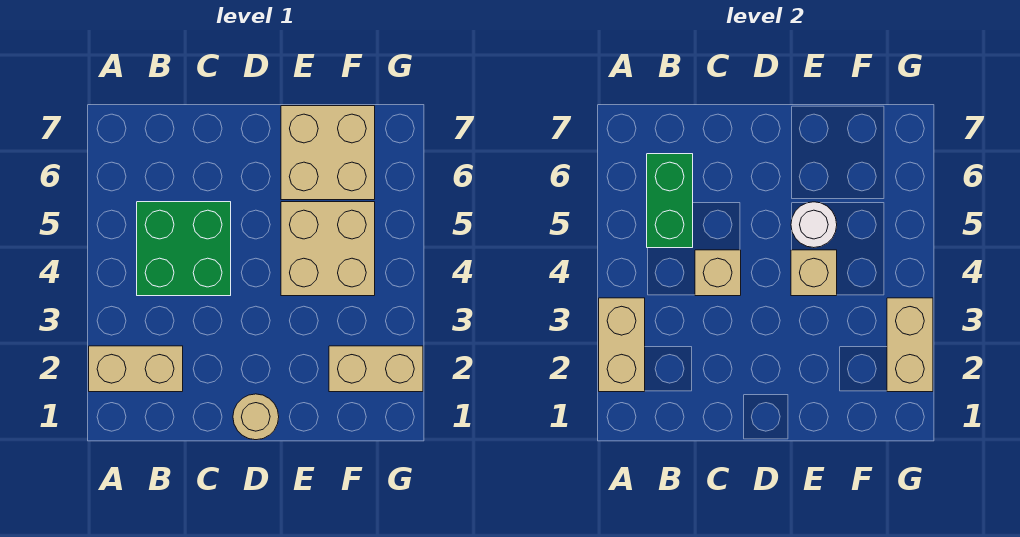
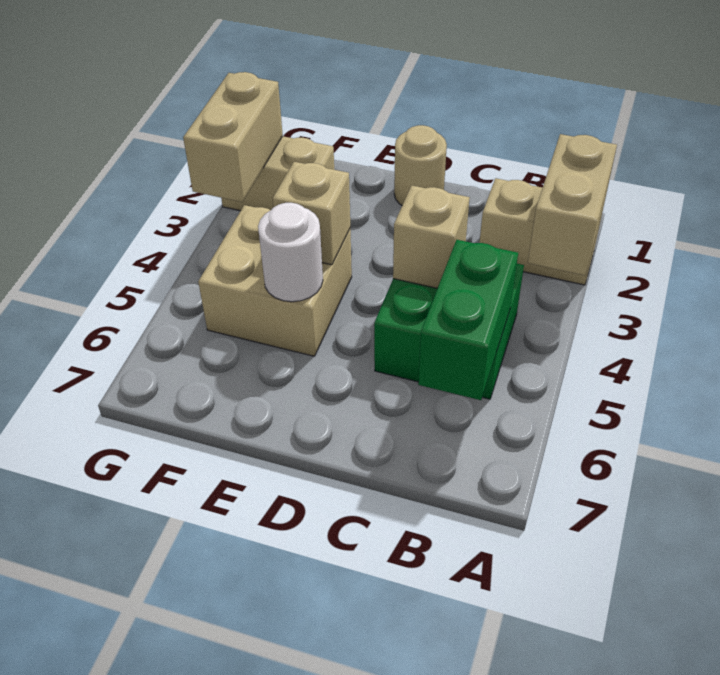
tan brick E6:F7 level 1 -> none

